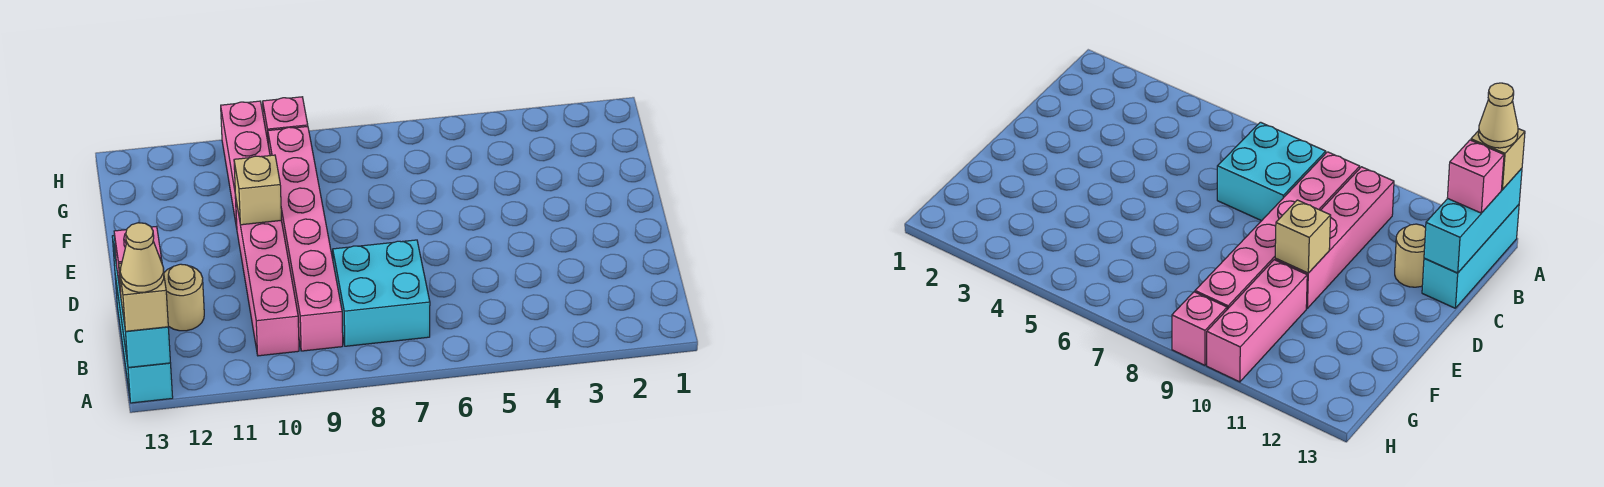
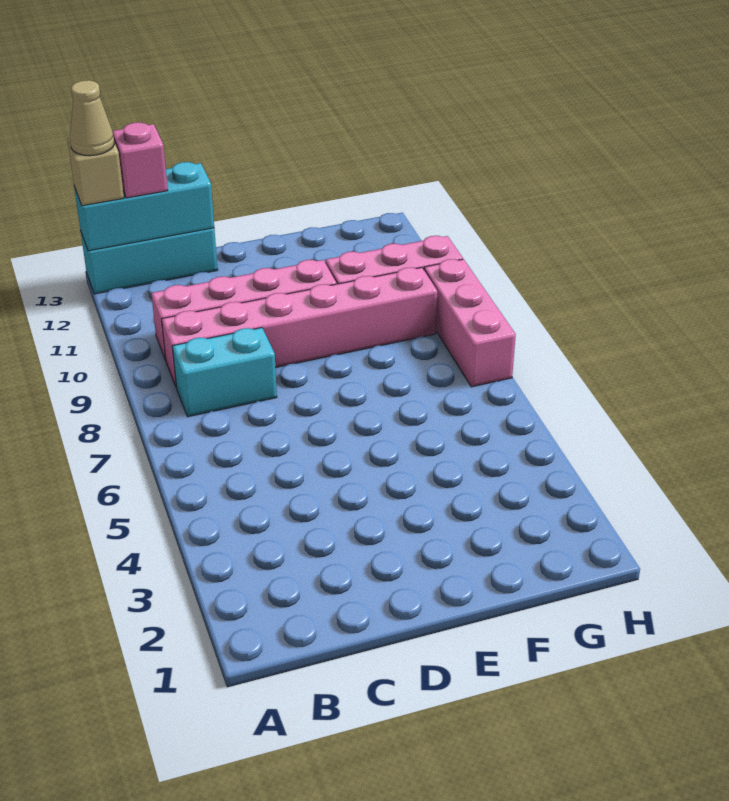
cyan brick B7:C8 level 1 -> cyan brick B8:C8 level 1
tan round brick C12 level 1 -> none
tan brick E10 level 2 -> none
pink brick H9 level 1 -> pink brick H7:H9 level 1

